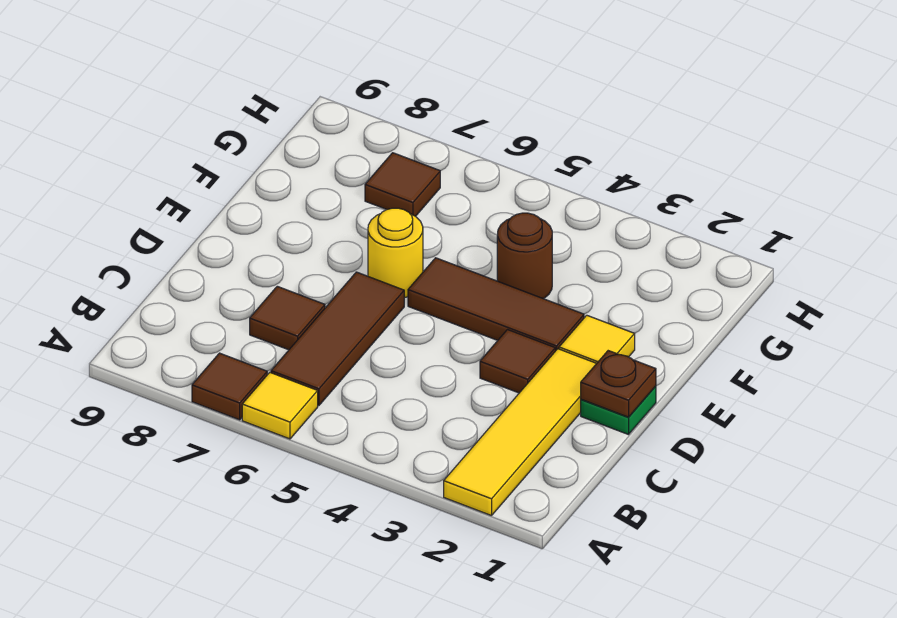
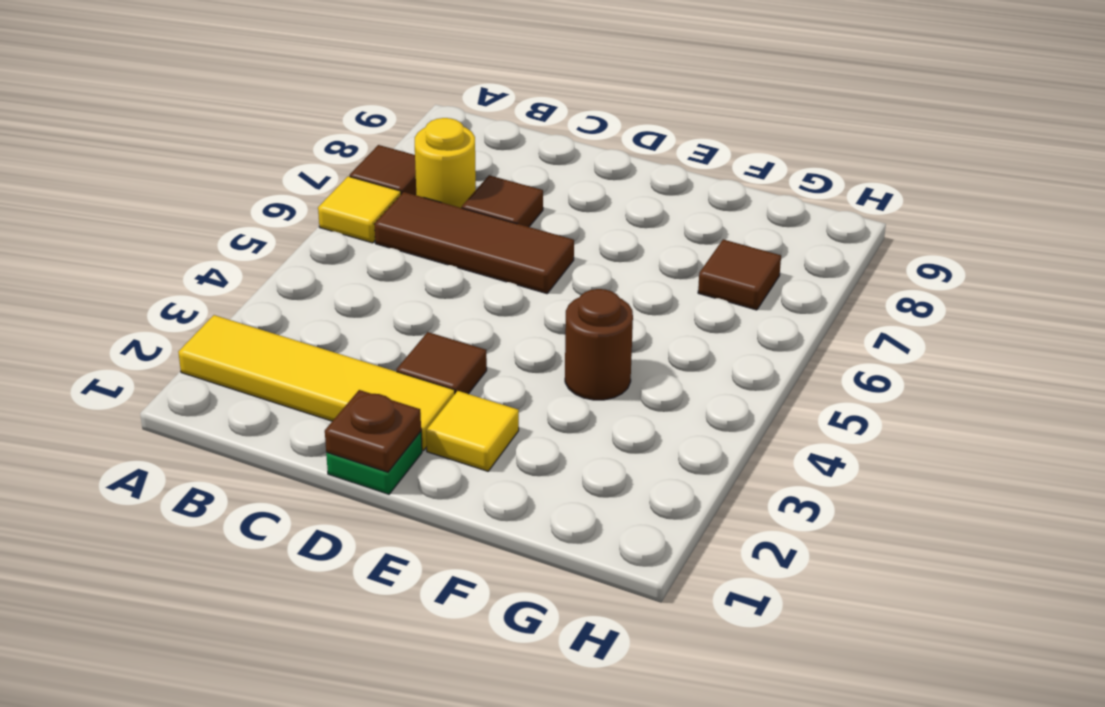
brown tile E3:E5 level 1 -> none
yellow round brick E6 level 1 -> yellow round brick B7 level 1

